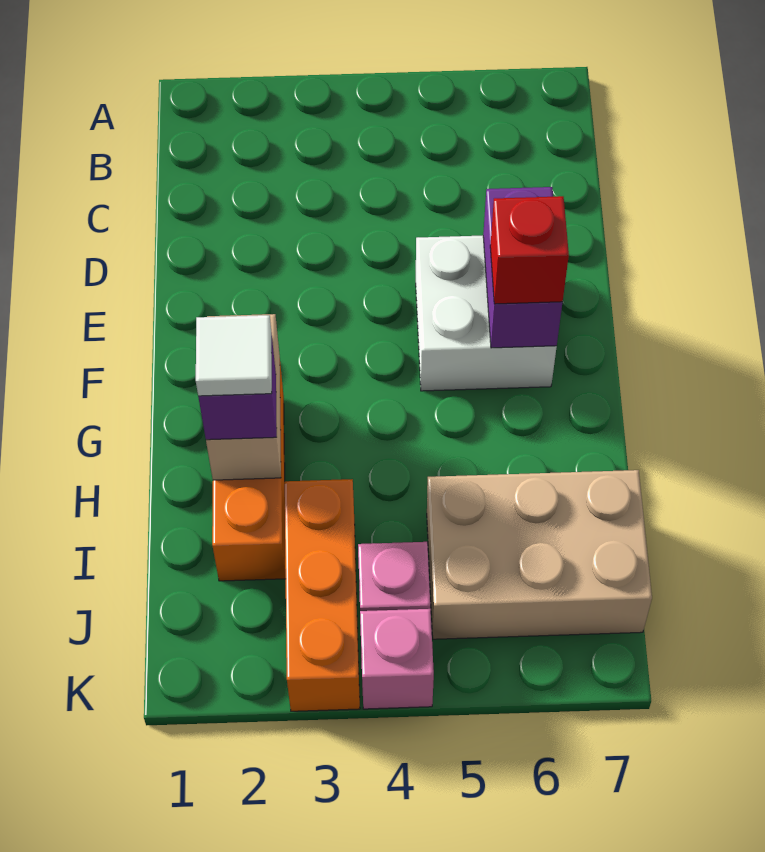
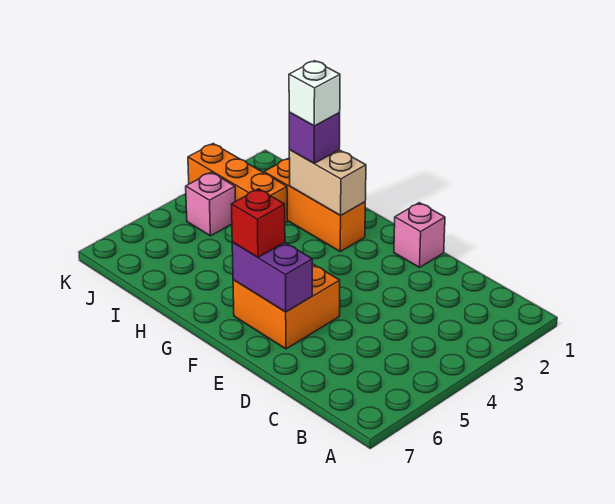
white brick E5:F6 level 1 -> orange brick E5:F6 level 1
white tile H2 level 4 -> white brick H2 level 4
tan brick I5:J7 level 1 -> none
pink brick K4 level 1 -> pink brick E1 level 1

